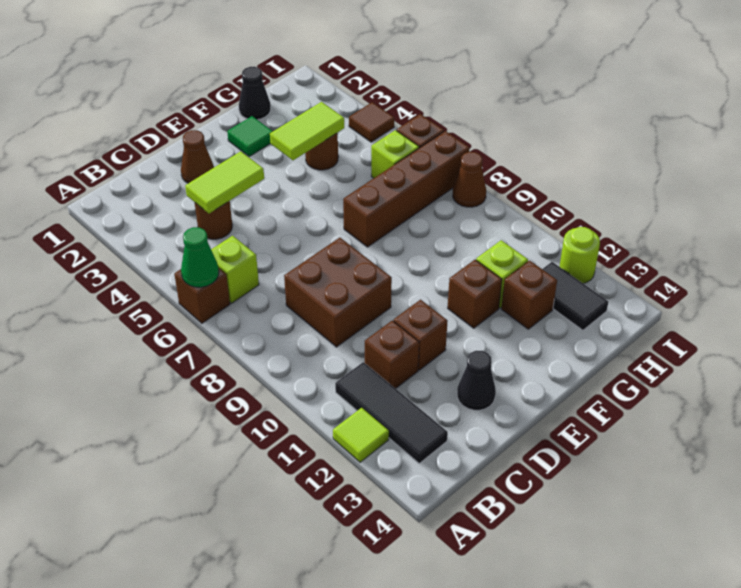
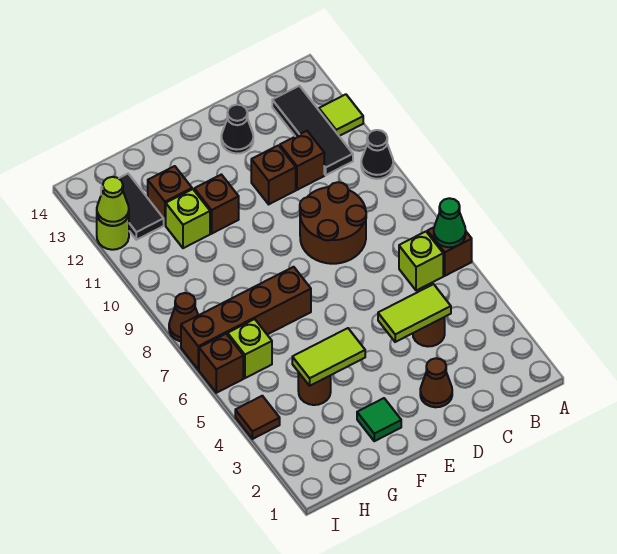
brown brick C8:D9 level 1 -> brown round brick C8:D9 level 1
black cone G1 level 1 -> black cone A10 level 1
none -> lime cone I12 level 2

